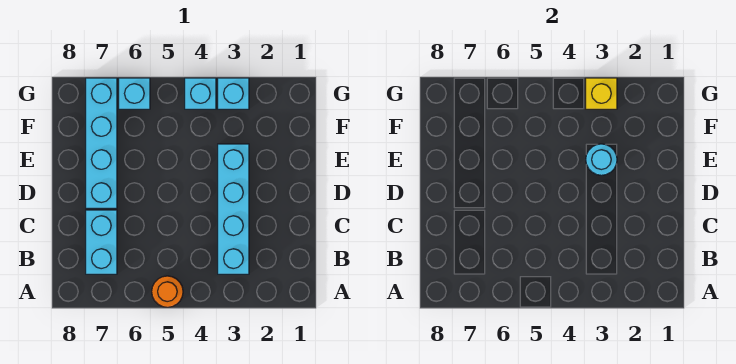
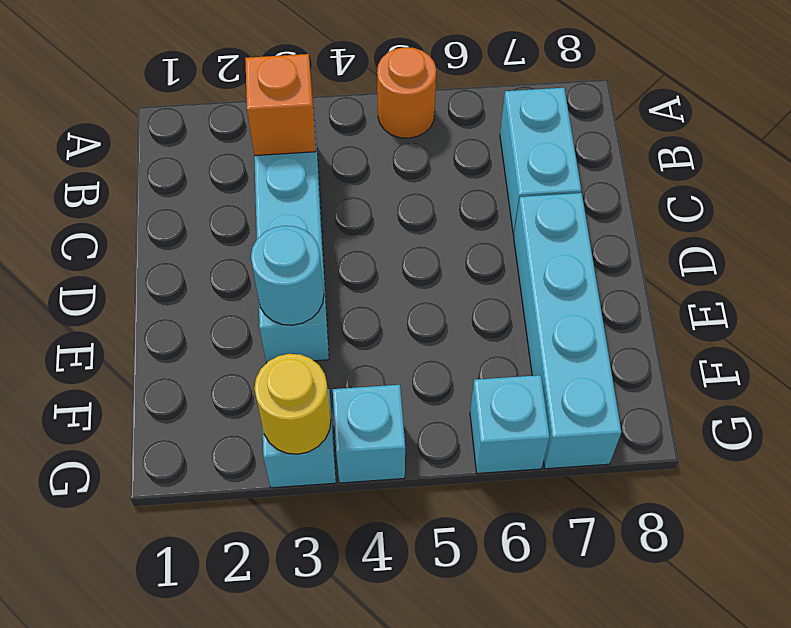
none -> orange brick B3 level 2
yellow brick G3 level 2 -> yellow round brick G3 level 2

